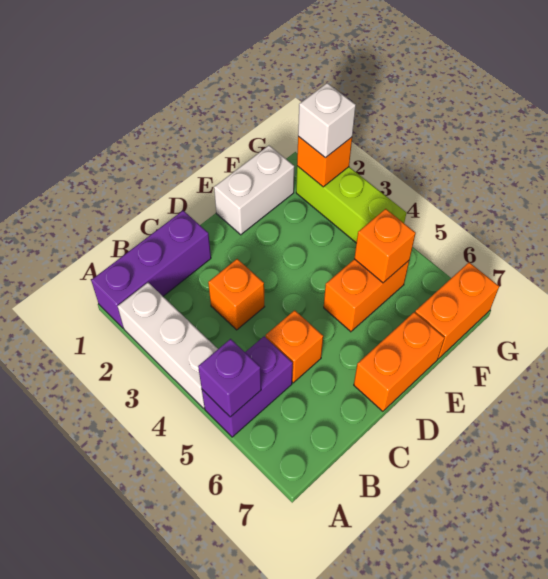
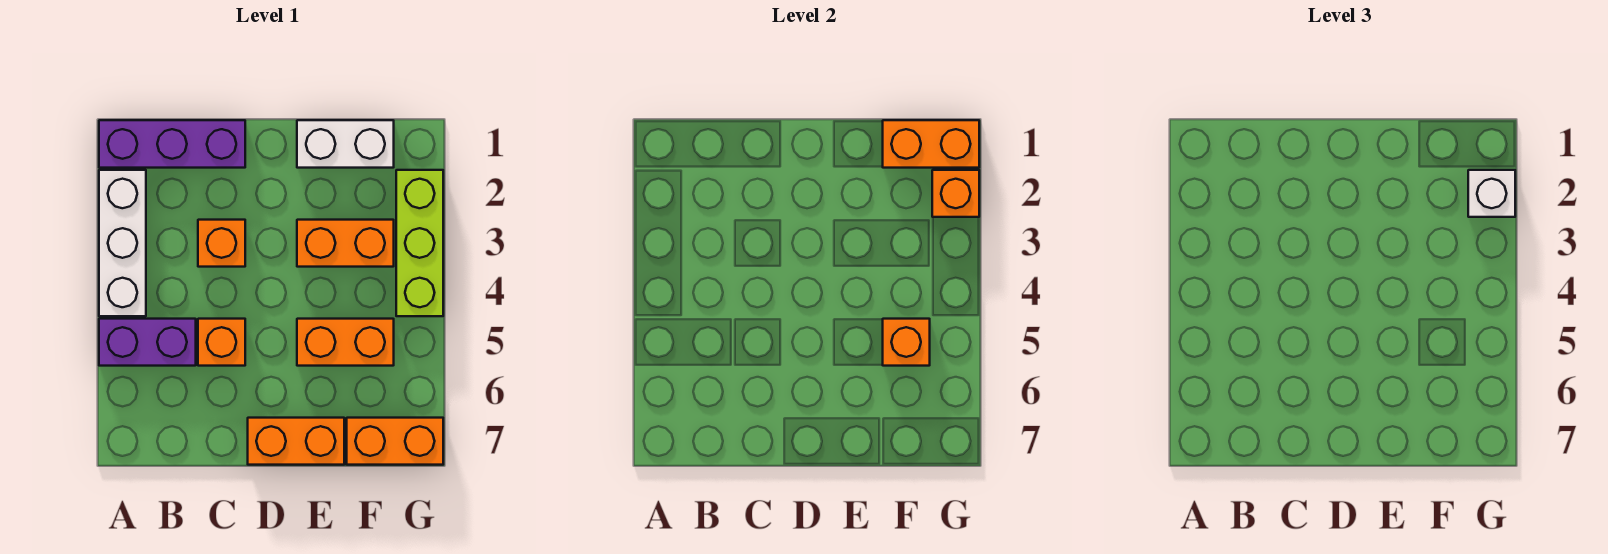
purple brick A5 level 2 -> none
none -> orange brick E3:F3 level 1
none -> orange brick F1:G1 level 2

